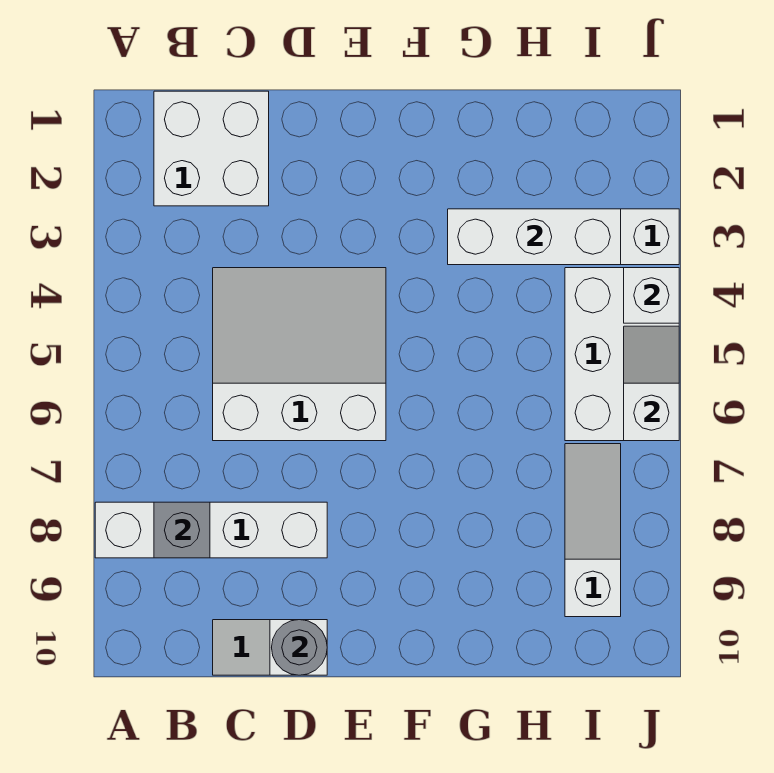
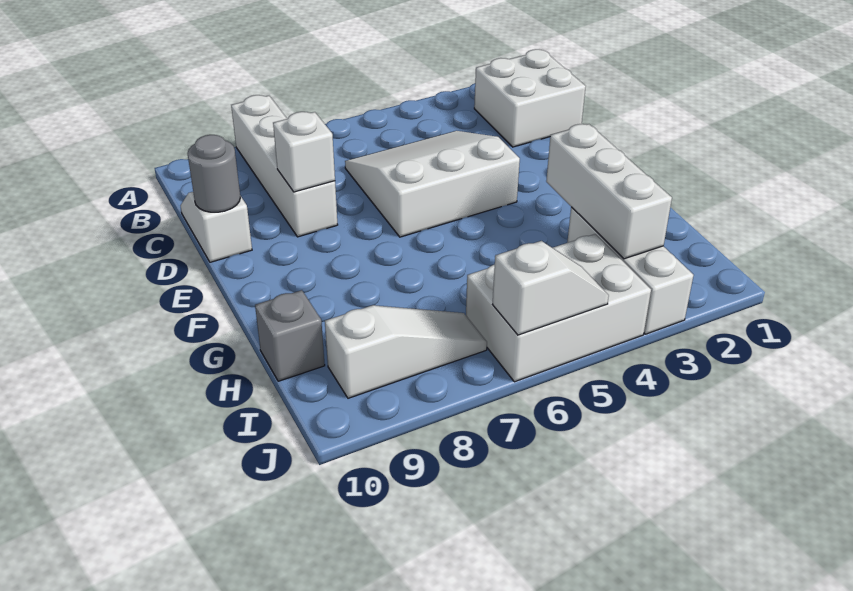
grey brick B8 level 2 -> grey brick H10 level 1
white slope C4:E6 level 1 top 6 -> white slope C4:E6 level 1 top E
white brick J4 level 2 -> white brick D8 level 2

